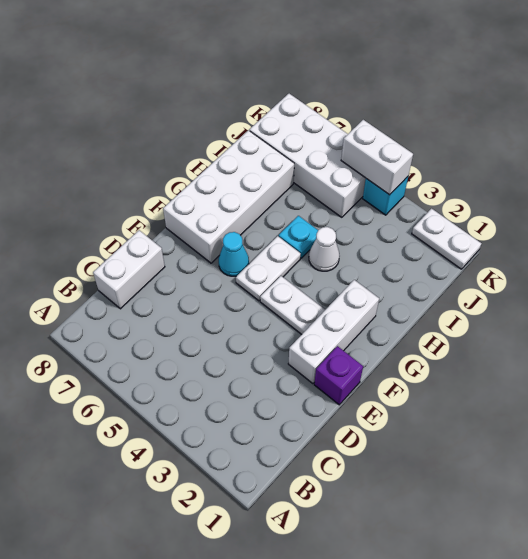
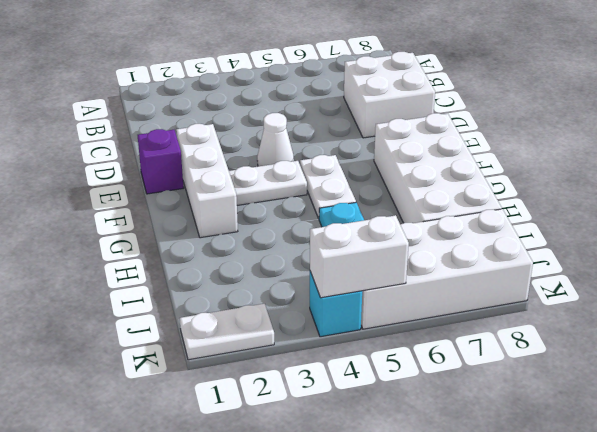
white brick C8:D8 level 1 -> white brick C7:D8 level 1
cyan cone F6 level 1 -> none
white cone H4 level 1 -> white cone E4 level 1

